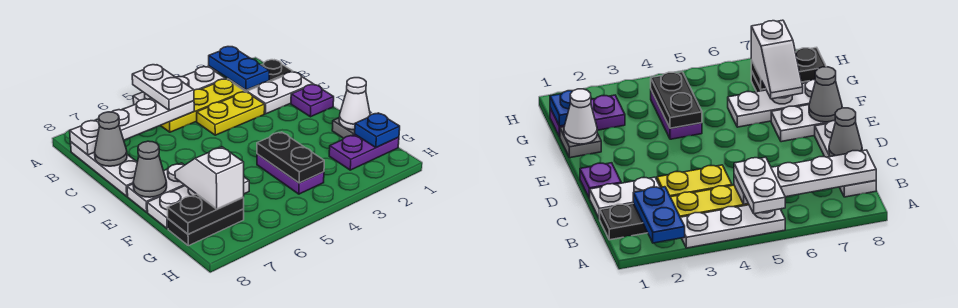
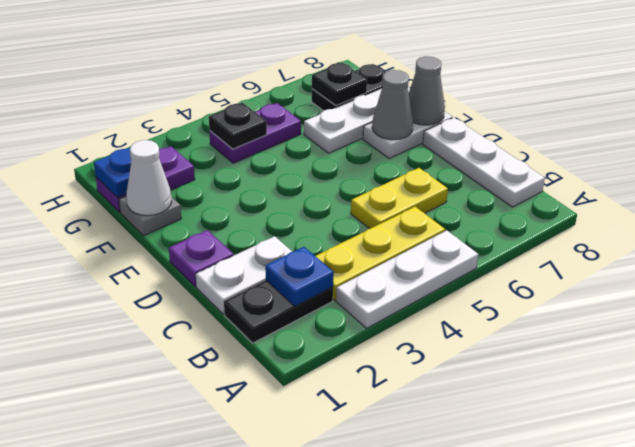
blue plate A2:B2 level 2 -> blue plate B2 level 2
white plate A5:B5 level 3 -> none
white plate B5:B8 level 2 -> none
yellow plate C3:C4 level 1 -> yellow plate C5:C6 level 1
grey cone C8 level 2 -> grey cone E7 level 2
purple plate F4:G4 level 1 -> purple plate G4:G5 level 1
black plate F4:G4 level 2 -> black plate G4 level 2
white slope F7:G7 level 3 top G -> none
black plate G7:G8 level 2 -> black plate G7 level 2

